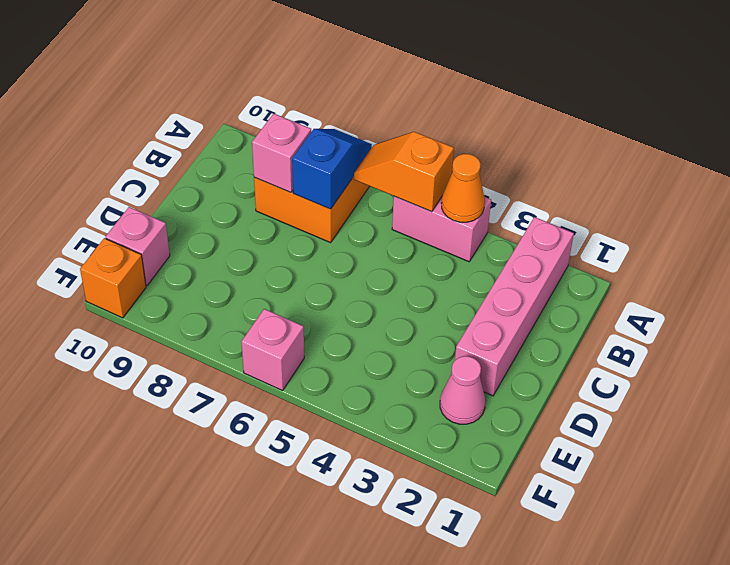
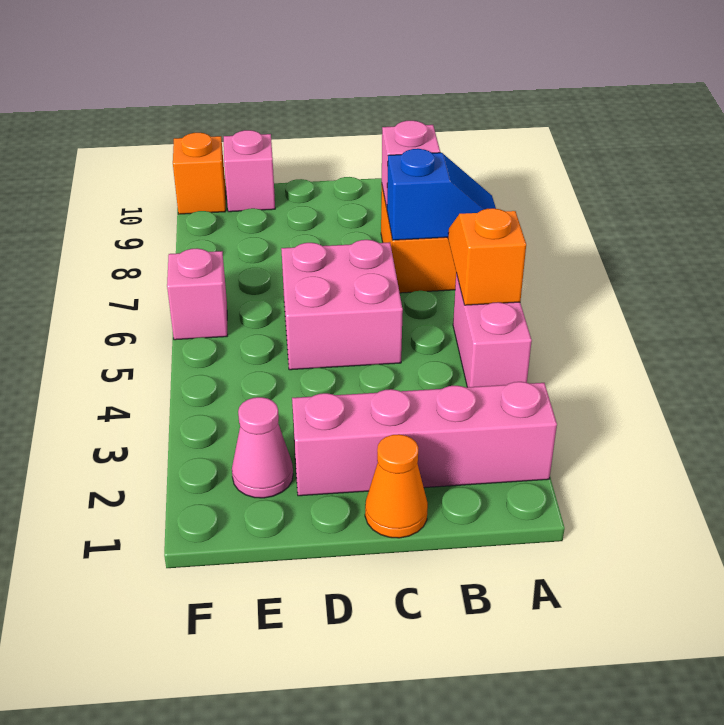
orange cone A4 level 2 -> orange cone C1 level 1
none -> pink brick C5:D6 level 1

